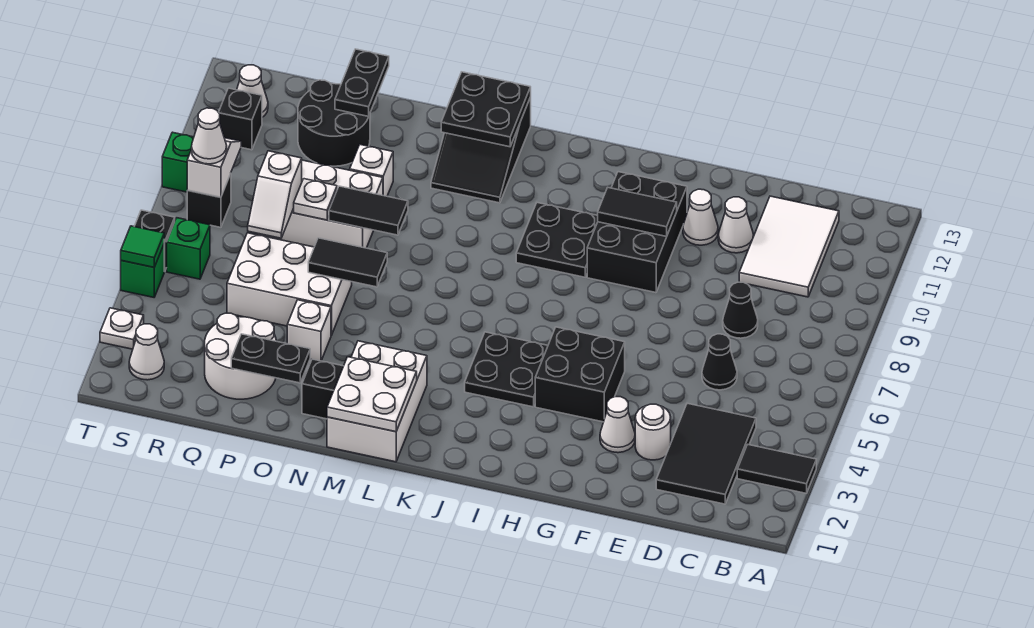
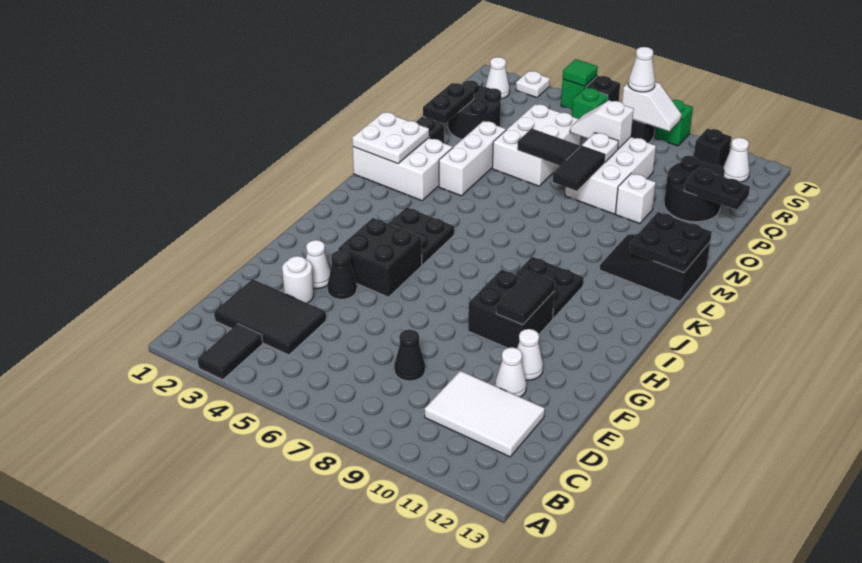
black cone D6 level 1 -> black cone F4 level 1
black brick G9:H11 level 1 -> black brick G9:H10 level 1
black tile N6:O6 level 2 -> black tile O6:O7 level 2
white brick O4 level 1 -> white brick M4:O4 level 1
white round brick P2:Q3 level 1 -> black round brick P2:Q3 level 1

